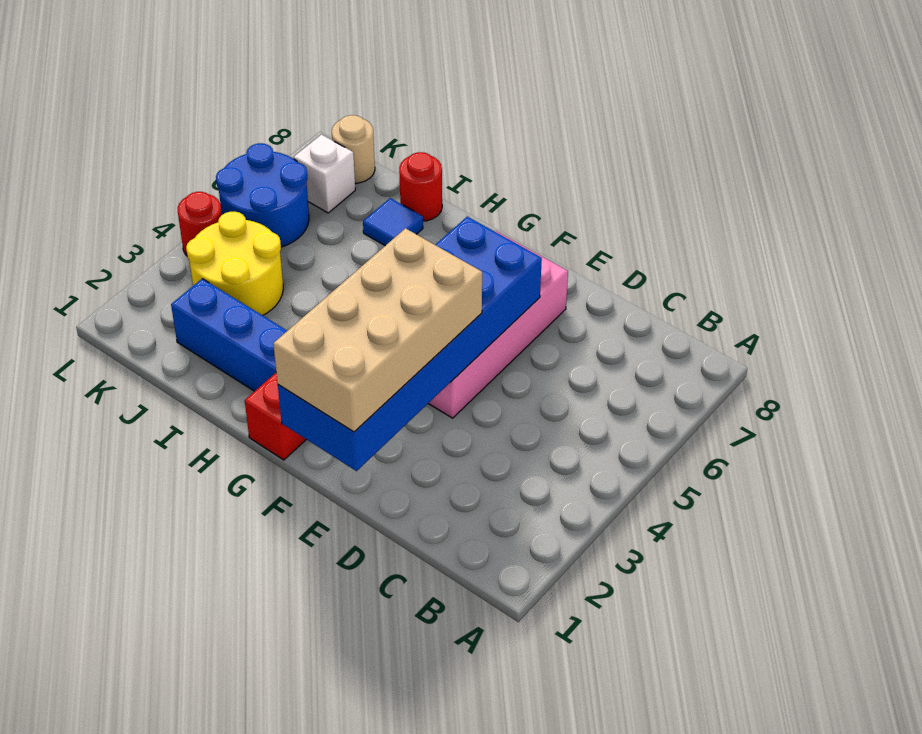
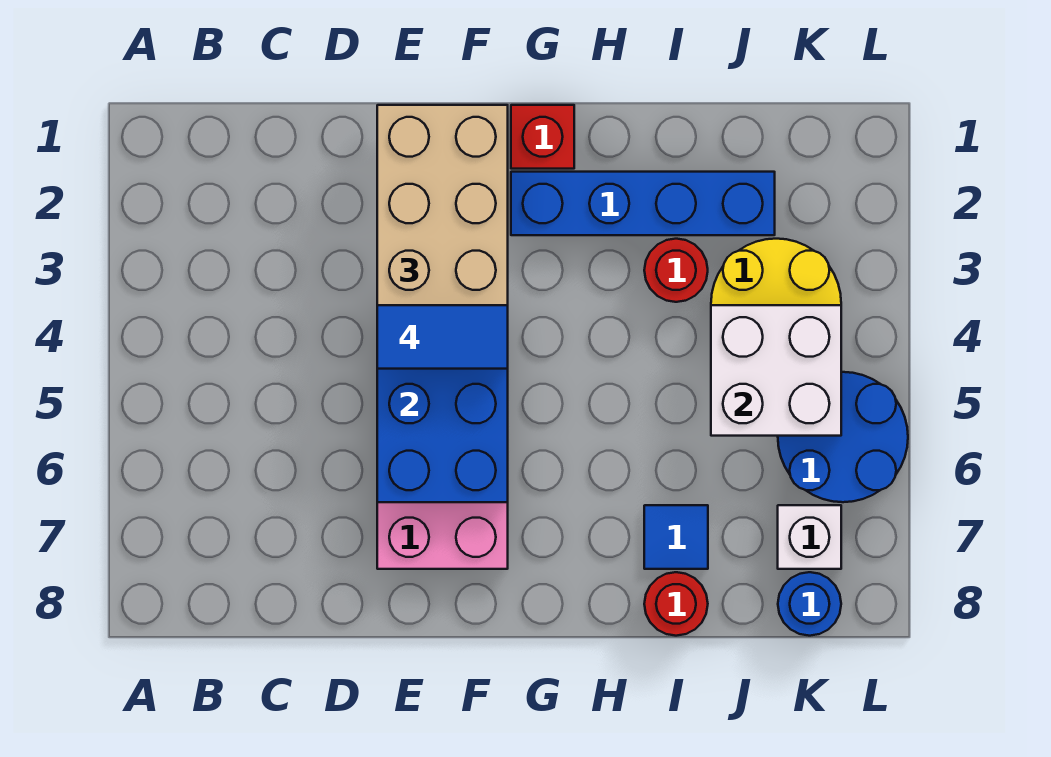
none -> blue tile E4:F4 level 4
none -> white brick J4:K5 level 2
tan round brick K8 level 1 -> blue round brick K8 level 1
red round brick L4 level 1 -> red round brick I3 level 1

